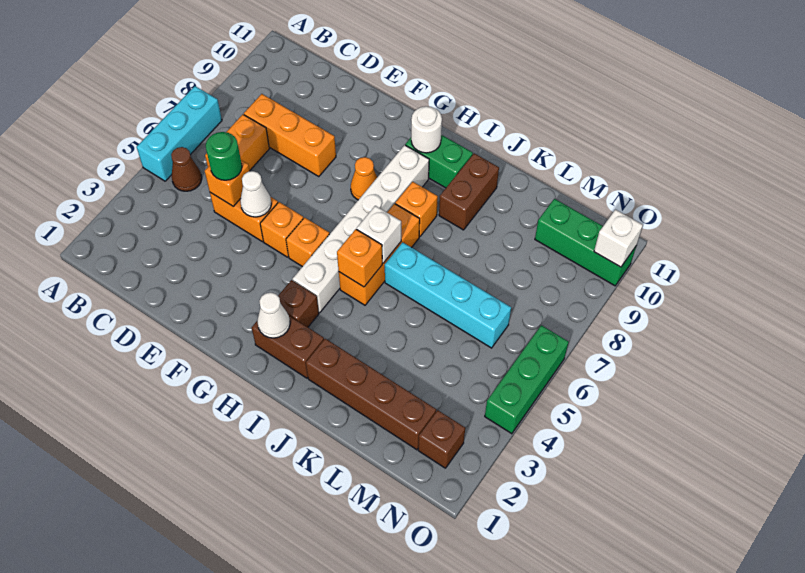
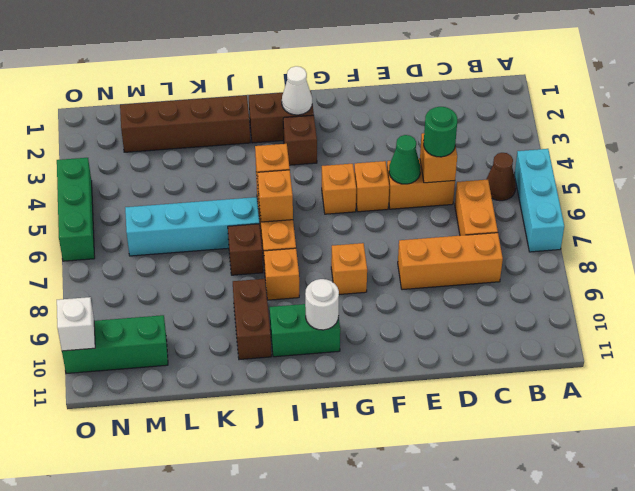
white cone E5 level 2 -> green cone E5 level 2
orange cone G8 level 1 -> orange brick G8 level 1
white brick H4:H9 level 1 -> none
white brick I6 level 2 -> orange brick I6 level 2
brown brick N2 level 1 -> brown brick J7 level 1

